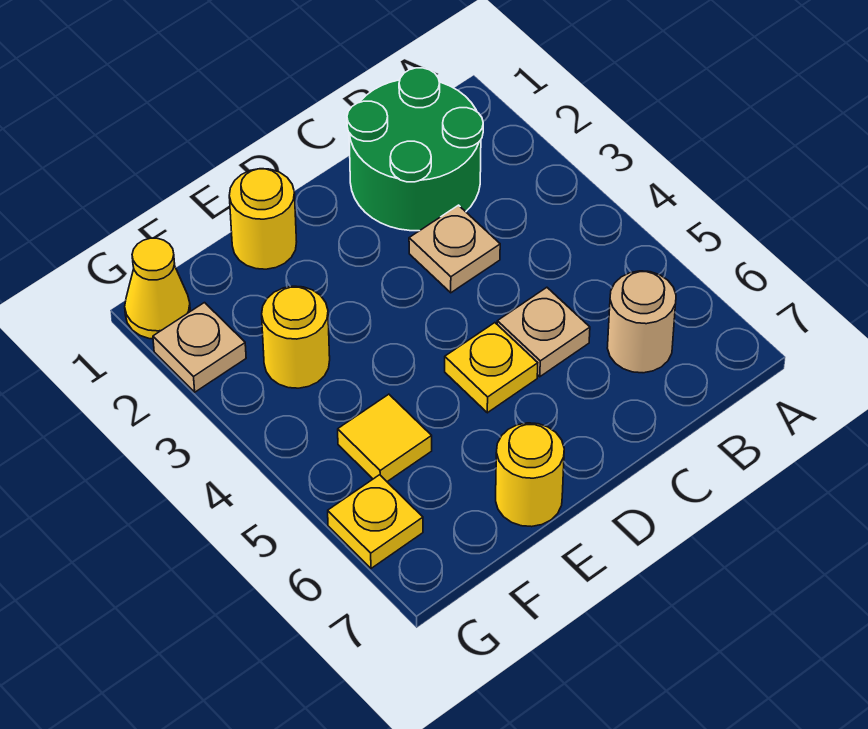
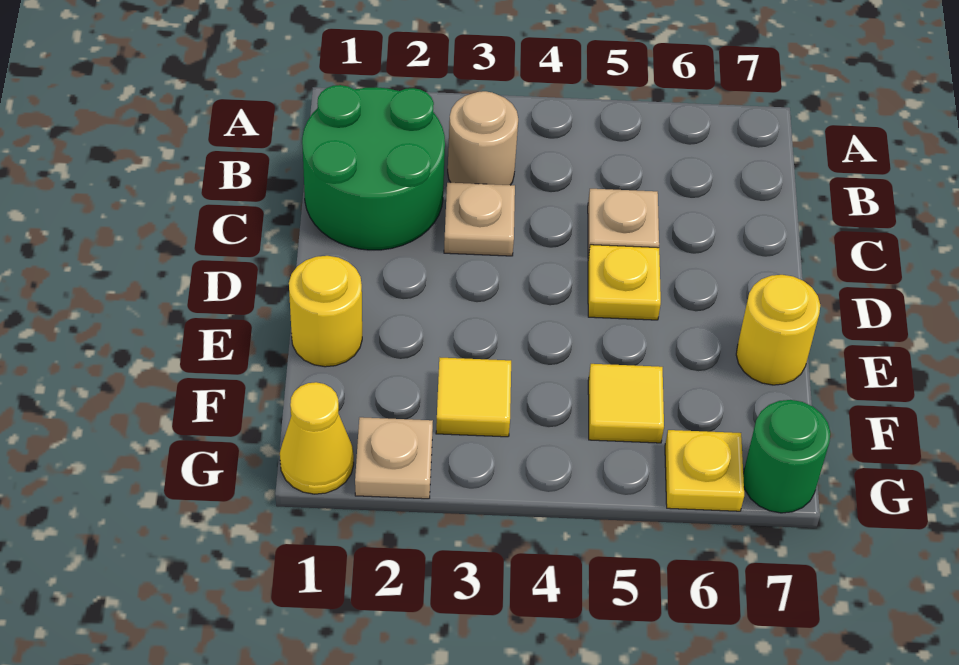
tan round brick B6 level 1 -> tan round brick B3 level 1
yellow round brick F3 level 1 -> yellow tile F3 level 1
none -> green round brick G7 level 1

